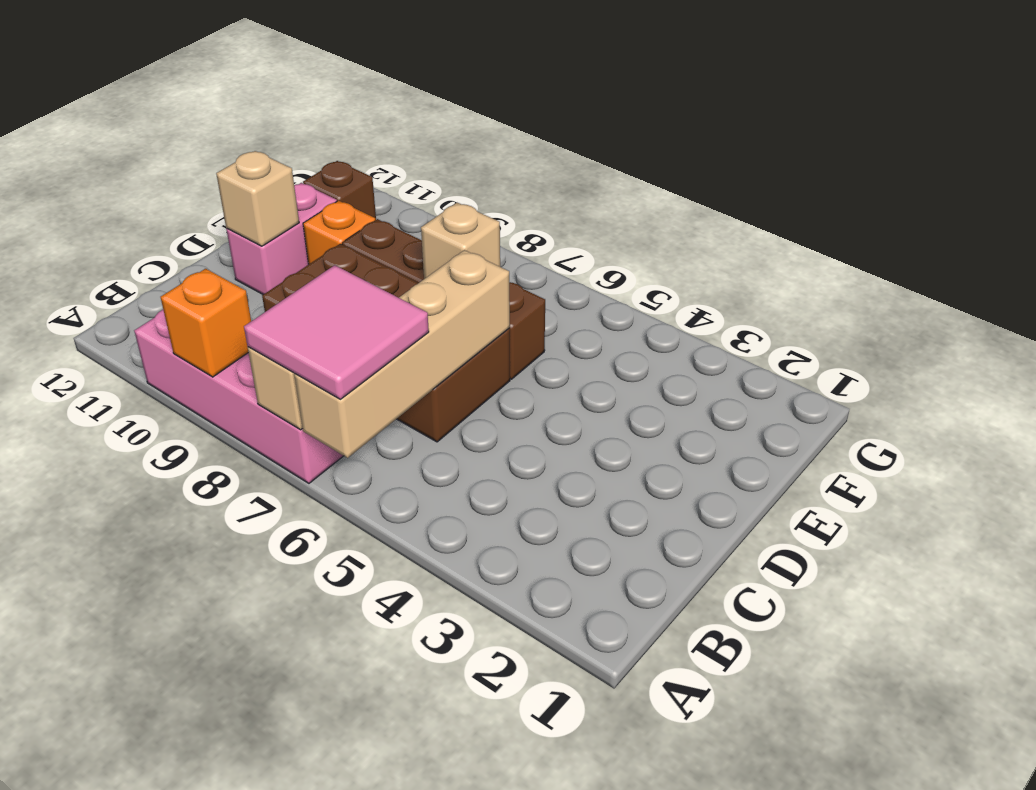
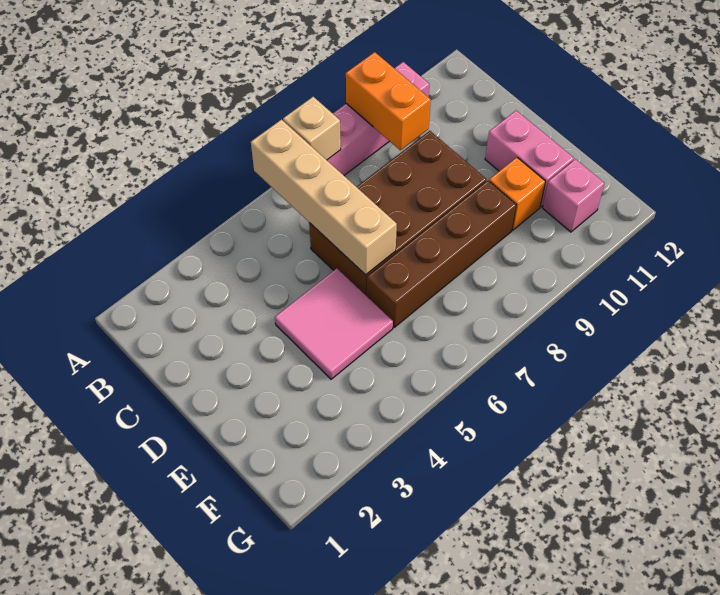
pink tile A6:B7 level 3 -> pink tile D4:E5 level 1
orange brick A9 level 2 -> orange brick A9:B9 level 2
tan brick D11 level 2 -> none
tan brick E7 level 2 -> none
brown brick F11 level 1 -> pink brick F11 level 1

